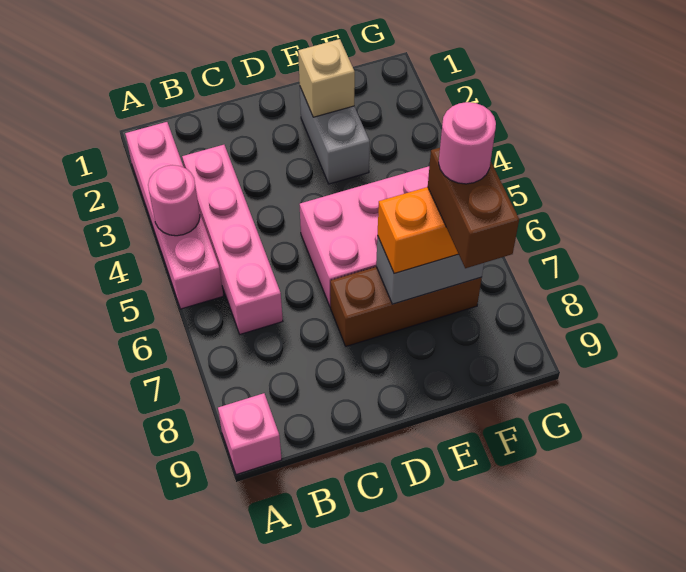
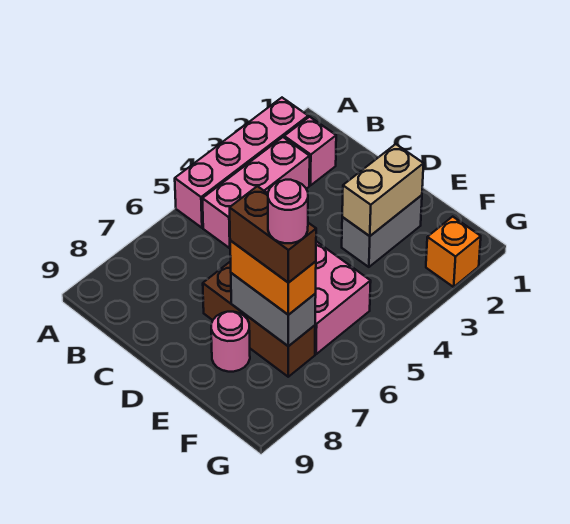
pink round brick A4 level 2 -> pink round brick E8 level 1
pink brick A9 level 1 -> pink brick B2 level 1
pink brick B3:B6 level 1 -> pink brick B3:B5 level 1
tan brick E2 level 2 -> tan brick E2:E3 level 2
brown brick F7:F8 level 4 -> brown brick E7:F7 level 4
none -> orange brick G2 level 1

